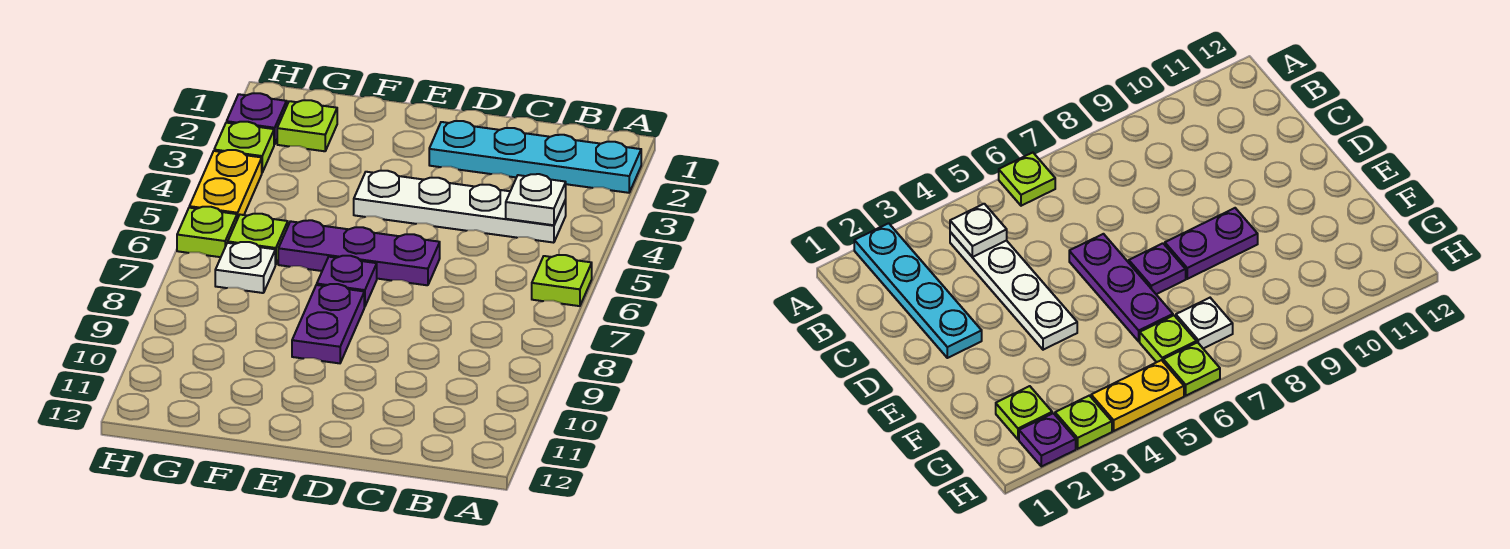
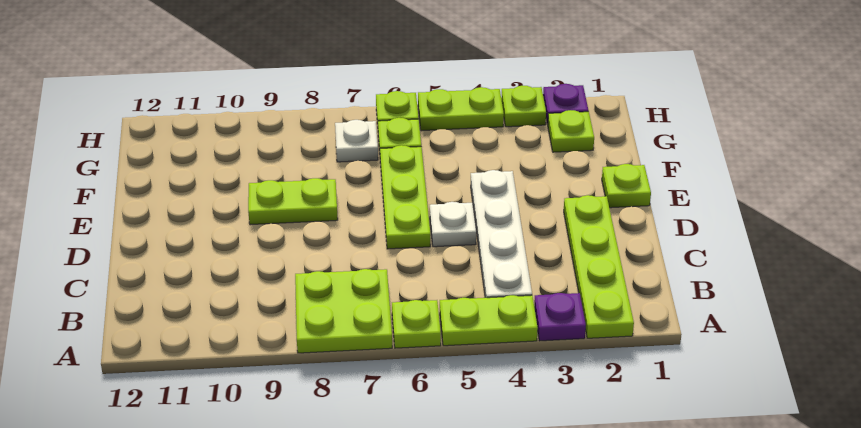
cyan plate A2:D2 level 1 -> lime plate A2:D2 level 1
none -> lime plate A4:A5 level 1
none -> lime plate A7:B8 level 1
white plate B4 level 2 -> white plate D5 level 1
purple plate D6:F6 level 1 -> lime plate D6:F6 level 1
none -> lime plate E1 level 1
purple plate E7 level 1 -> purple plate A3 level 1
purple plate E8:E9 level 1 -> lime plate E8:E9 level 1
yellow plate H4:H5 level 1 -> lime plate H4:H5 level 1

